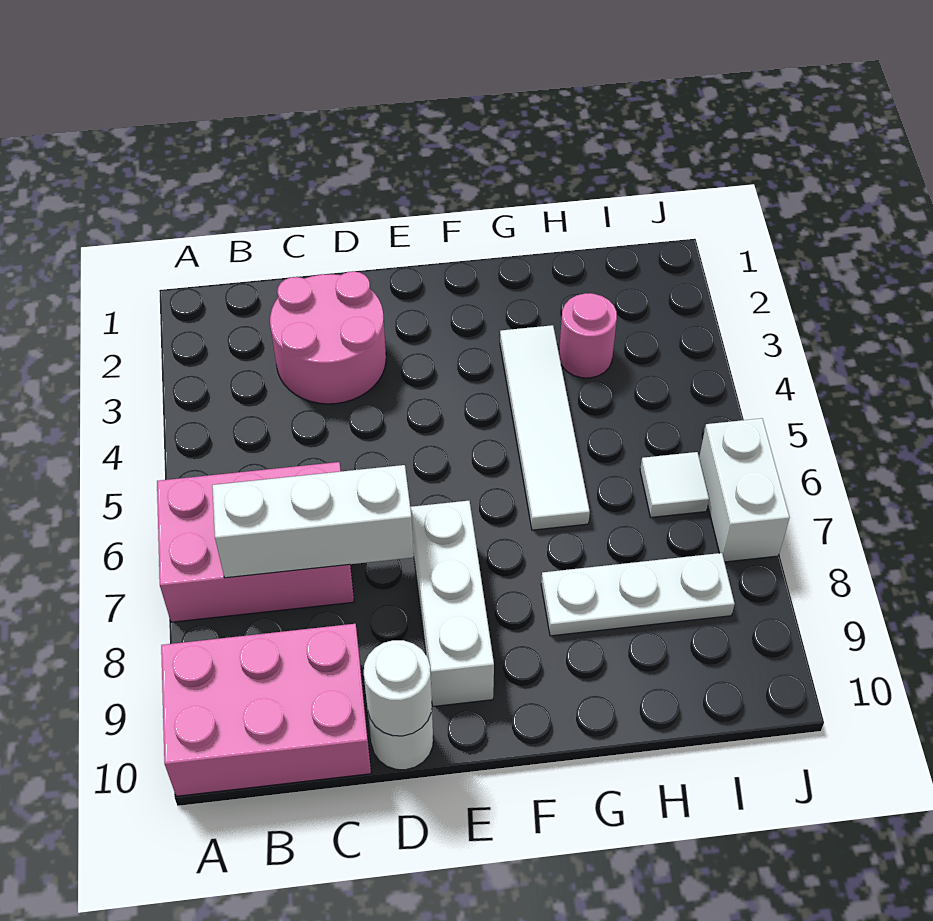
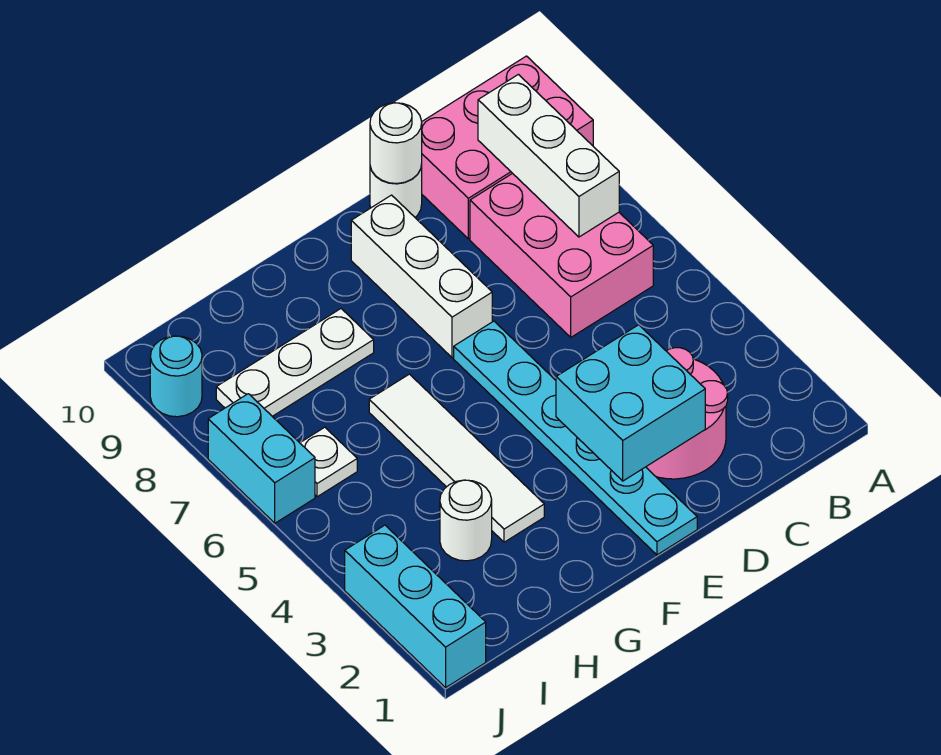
pink brick A6:C7 level 1 -> pink brick B6:C8 level 1
white brick B7:D7 level 2 -> white brick B7:B9 level 2
none -> cyan brick D2:E3 level 2
none -> cyan plate E1:E6 level 1
pink round brick H3 level 1 -> white round brick H3 level 1
white tile I6 level 1 -> white plate I6 level 1
none -> cyan brick J1:J3 level 1
white brick J6:J7 level 1 -> cyan brick J6:J7 level 1
none -> cyan round brick J9 level 1

